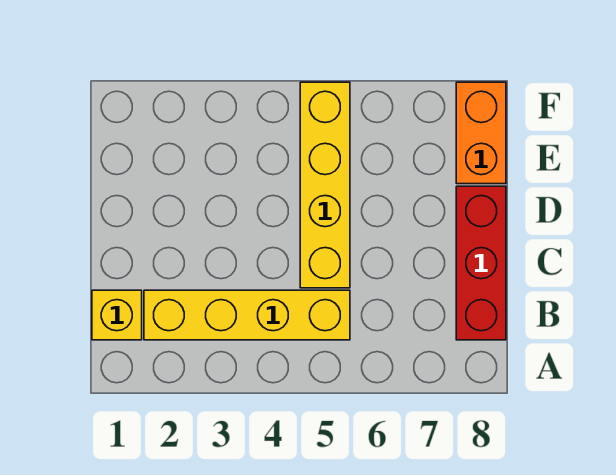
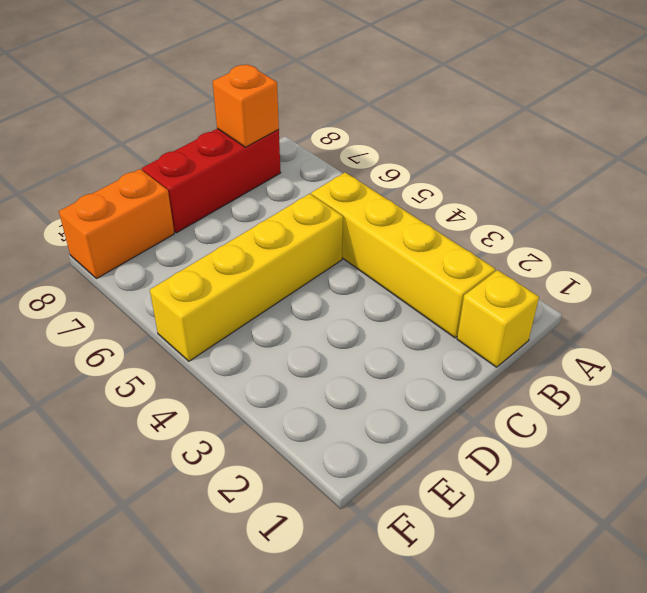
none -> orange brick B8 level 2

